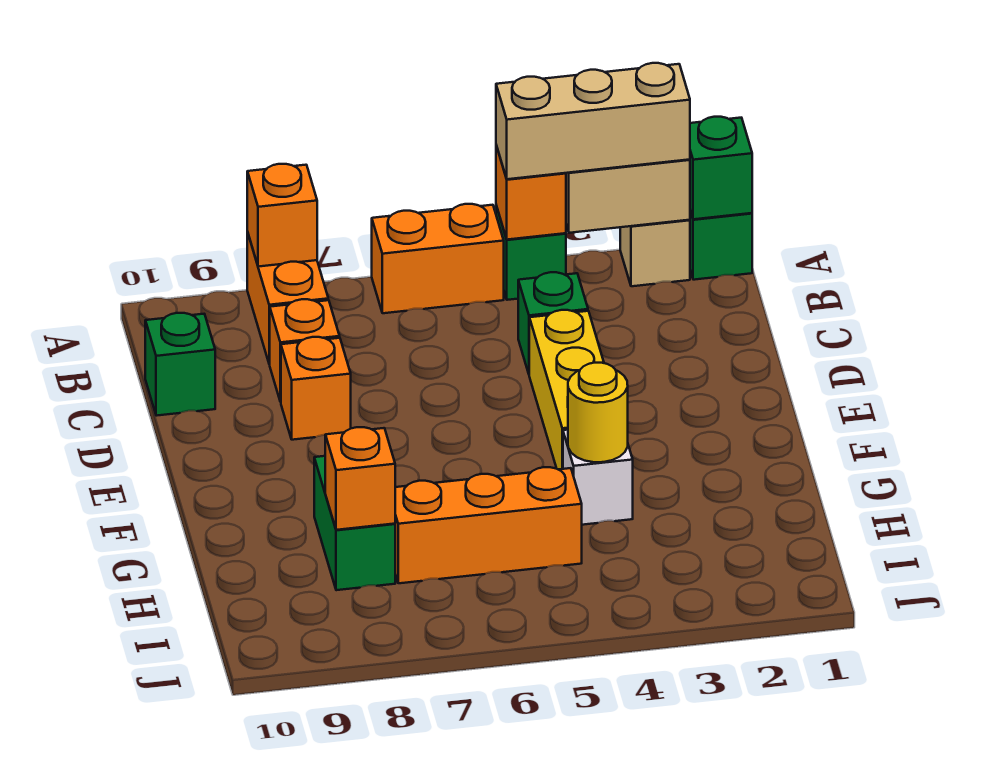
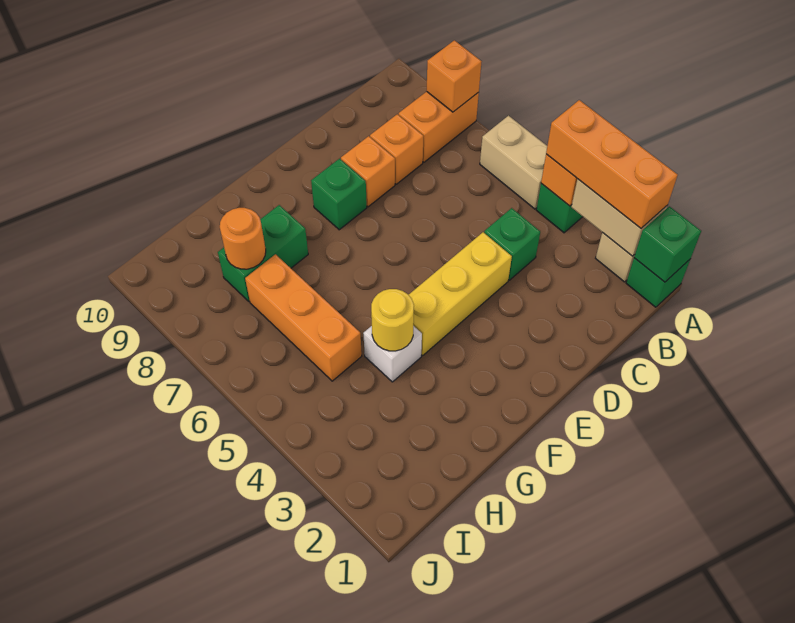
tan brick A2:A4 level 3 -> orange brick A2:A4 level 3
orange brick A5:A6 level 1 -> tan brick A5:A6 level 1
green brick C10 level 1 -> green brick E8 level 1
orange brick H8 level 2 -> orange round brick H8 level 2

